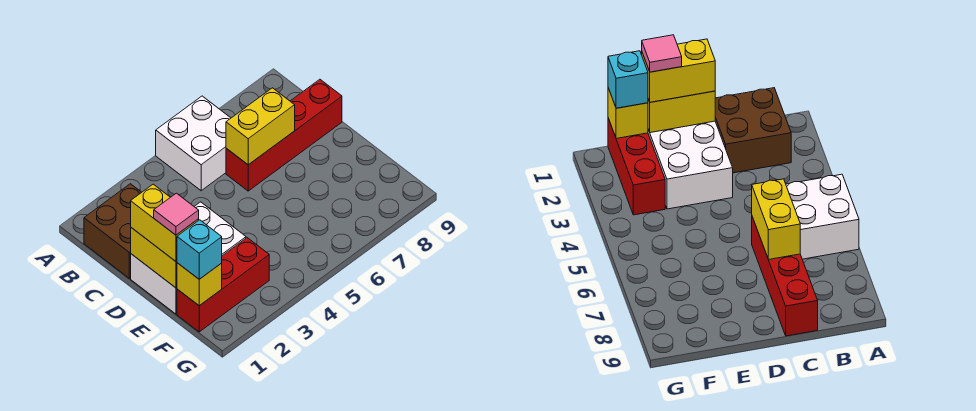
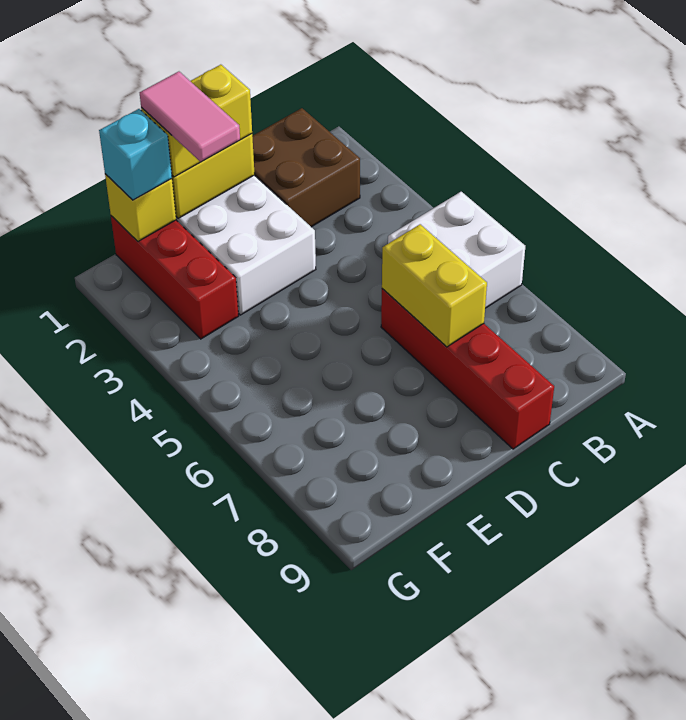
pink tile E1 level 4 -> pink tile E1:E2 level 4

